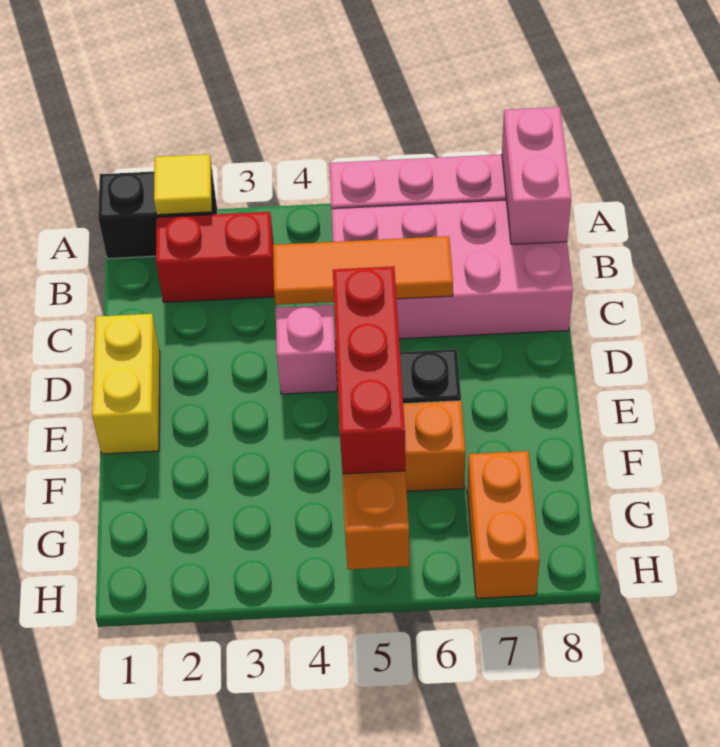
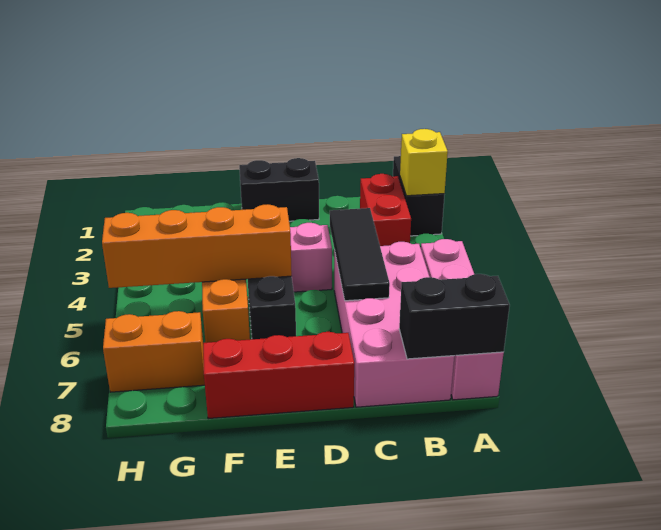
yellow tile A2 level 2 -> yellow brick A2 level 2
pink brick A8:B8 level 2 -> black brick A8:B8 level 2
orange tile C4:C6 level 2 -> black tile C4:C6 level 2
yellow brick D1:E1 level 1 -> black brick D1:E1 level 1
red brick E5:G5 level 3 -> red brick D8:F8 level 1

